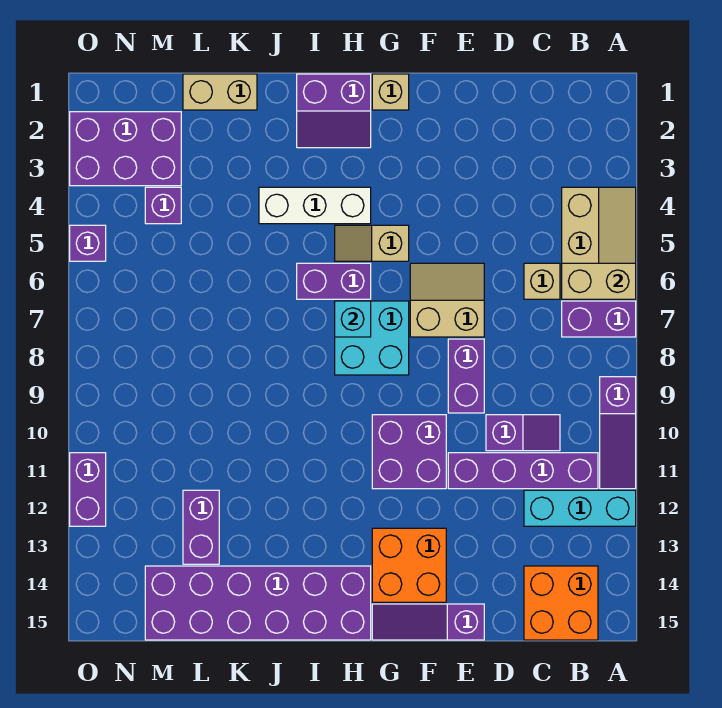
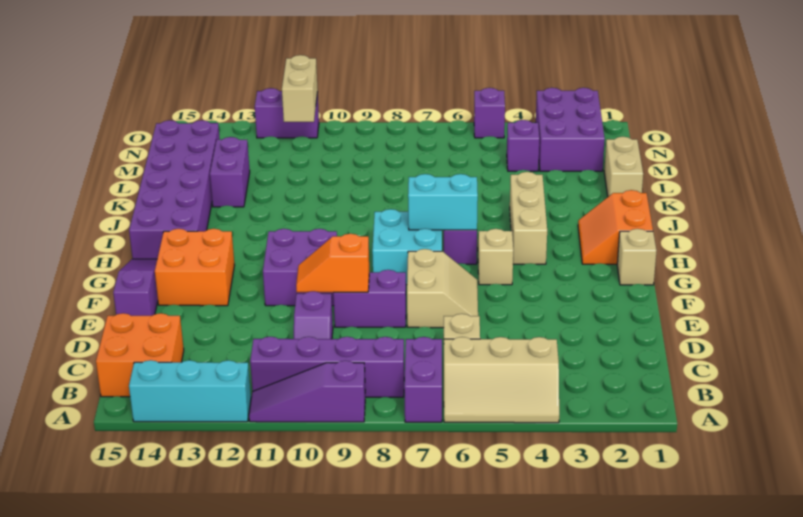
tan brick A6:B6 level 2 -> tan brick N11:O11 level 2
cyan brick A12:C12 level 1 -> cyan brick A12:A14 level 1
purple brick B11:E11 level 1 -> purple brick B8:B11 level 1
none -> orange slope E9:E10 level 2 top 9
purple slope H1:I2 level 1 top 1 -> orange slope H1:I2 level 1 top 1
white brick H4:J4 level 1 -> tan brick H4:J4 level 1
cyan brick H7 level 2 -> cyan brick H6:H7 level 2
purple brick L12:L13 level 1 -> purple brick K13:L13 level 1

